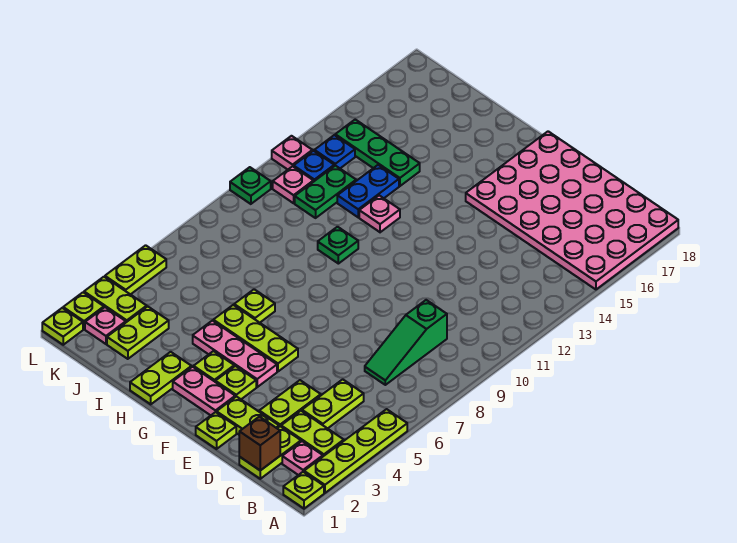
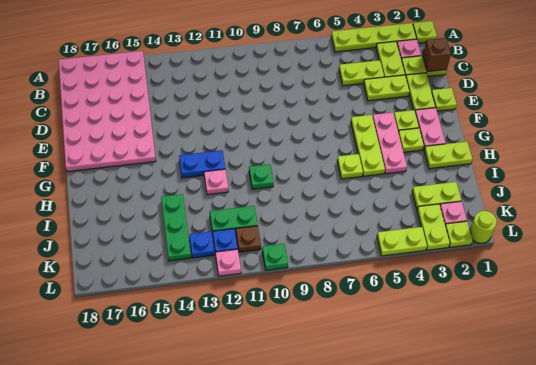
green slope C7:C9 level 1 top 9 -> none
blue plate I12:I13 level 1 -> blue plate G12:G13 level 1
pink plate K11 level 1 -> brown plate K11 level 1
lime plate L1 level 1 -> lime round brick L1 level 1

